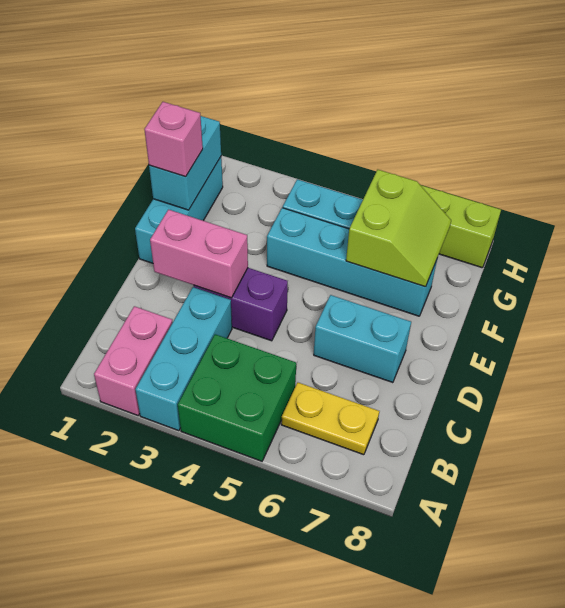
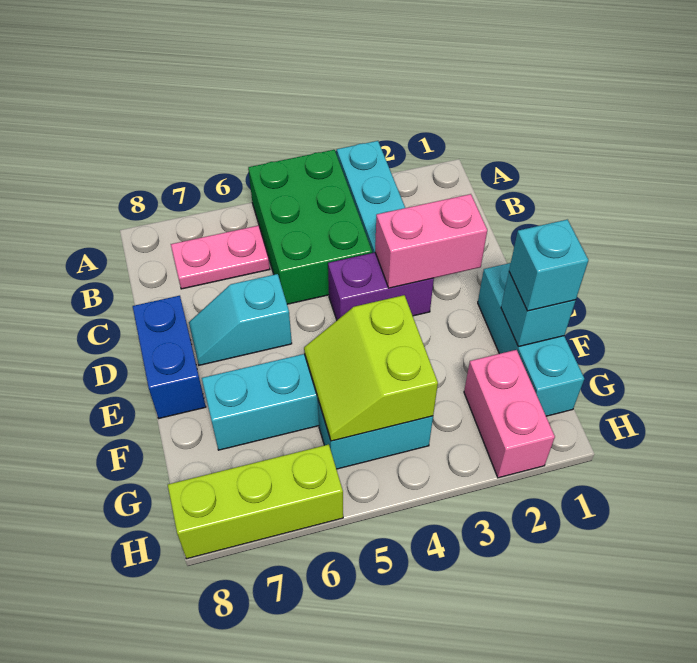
pink brick A2:B2 level 1 -> pink brick G2:H2 level 1
green brick A4:B5 level 1 -> green brick A4:C5 level 1
yellow plate B6:B7 level 1 -> pink plate B6:B7 level 1
cyan brick D6:D7 level 1 -> cyan slope D6:D7 level 1 top 6
none -> blue brick D8:E8 level 1
cyan brick F1:G1 level 2 -> cyan brick F1 level 2
pink brick F1 level 3 -> cyan brick F1 level 3
lime slope F6:G7 level 2 top 6 -> lime slope F4:G5 level 2 top 4

